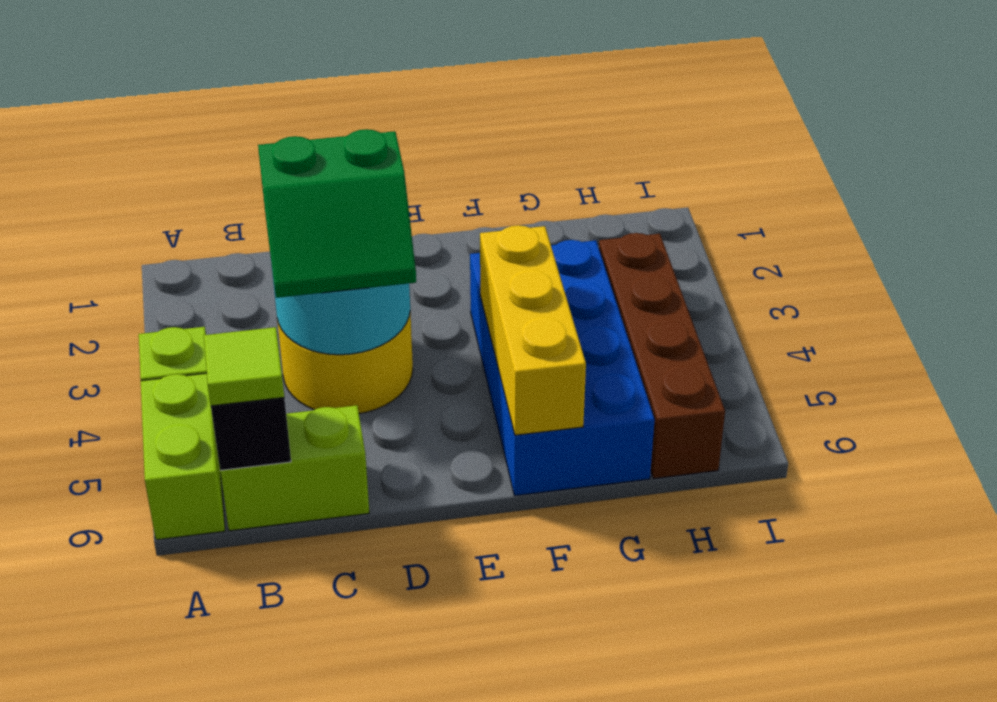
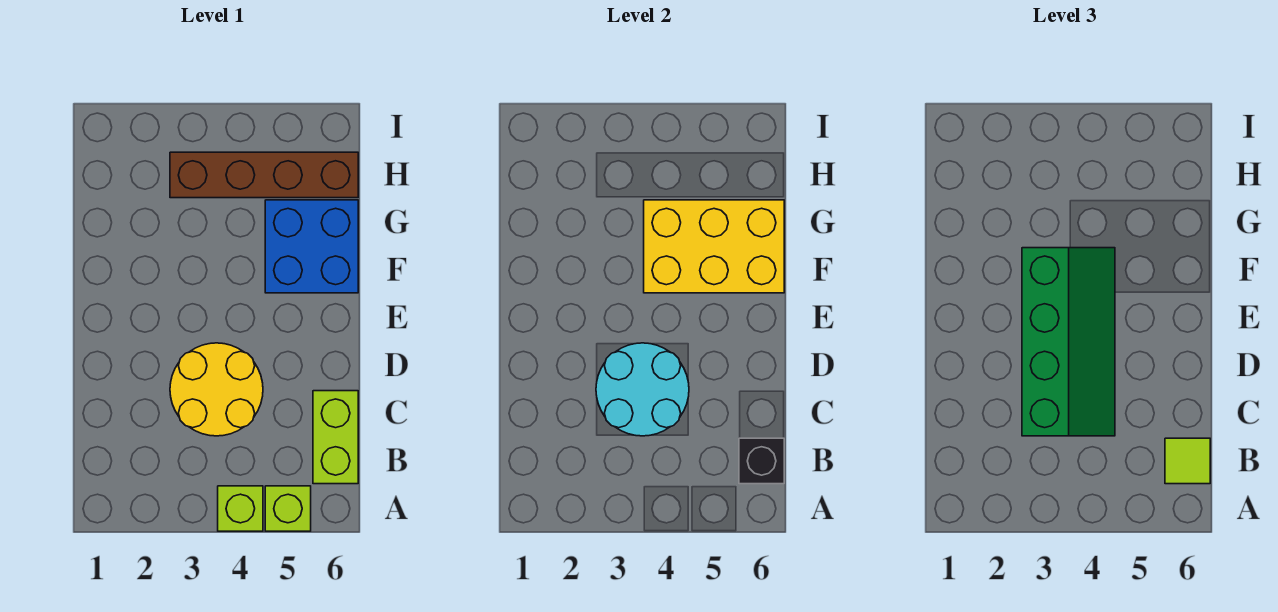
lime brick A5:A6 level 1 -> lime brick A5 level 1
green slope C3:D4 level 3 top 3 -> green slope C3:F4 level 3 top 3
blue brick F3:G6 level 1 -> blue brick F5:G6 level 1
yellow brick F4:F6 level 2 -> yellow brick F4:G6 level 2

